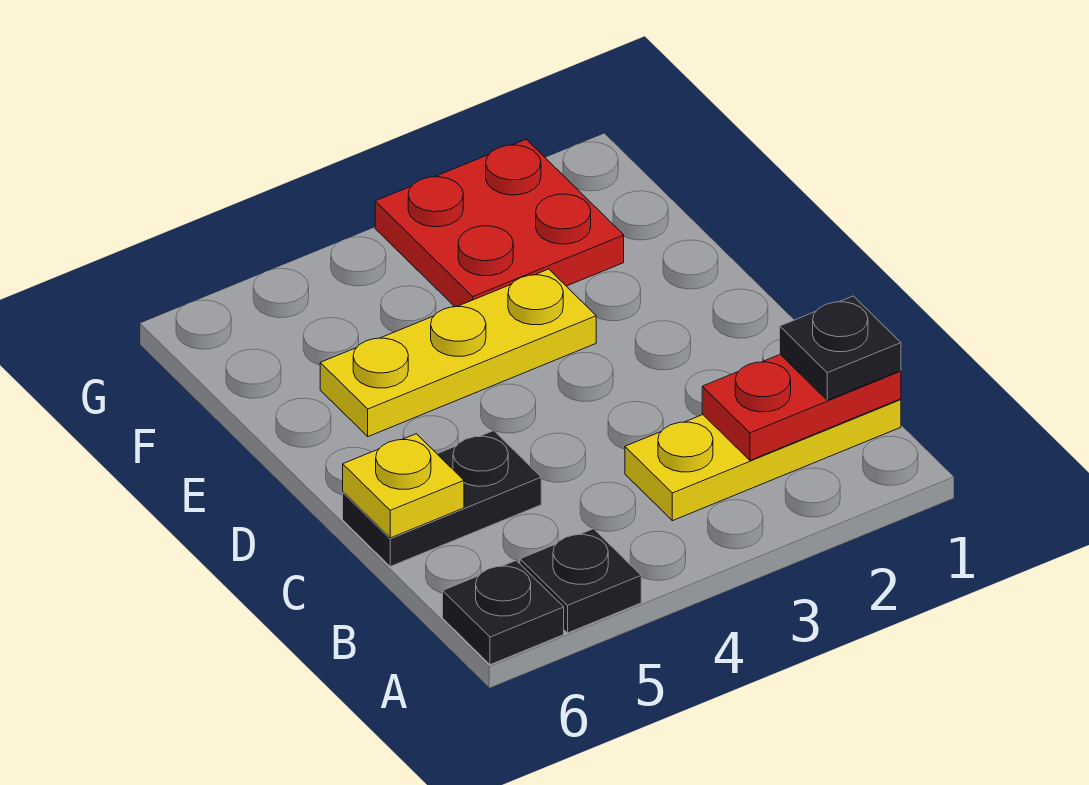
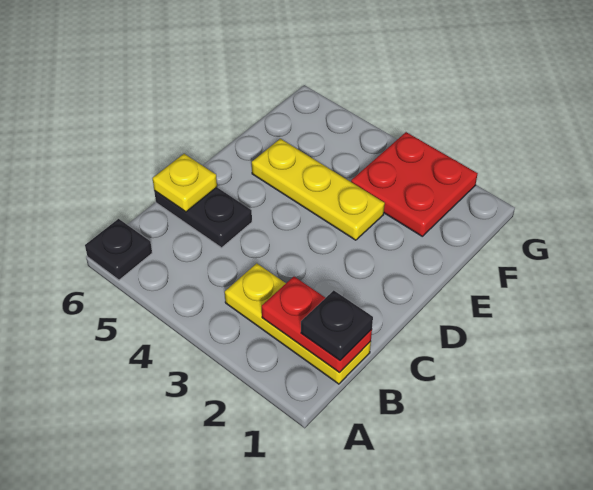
black plate A5 level 1 -> none

